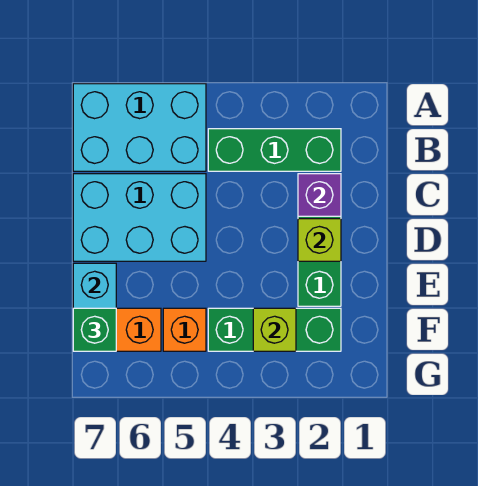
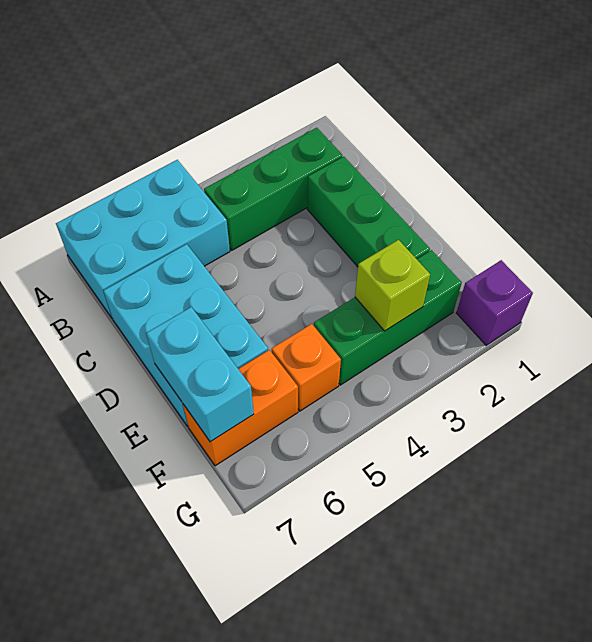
purple brick C2 level 2 -> purple brick G1 level 1
cyan brick C5:D7 level 1 -> cyan brick C6:E7 level 1
lime brick D2 level 2 -> none
green brick F7 level 3 -> none

